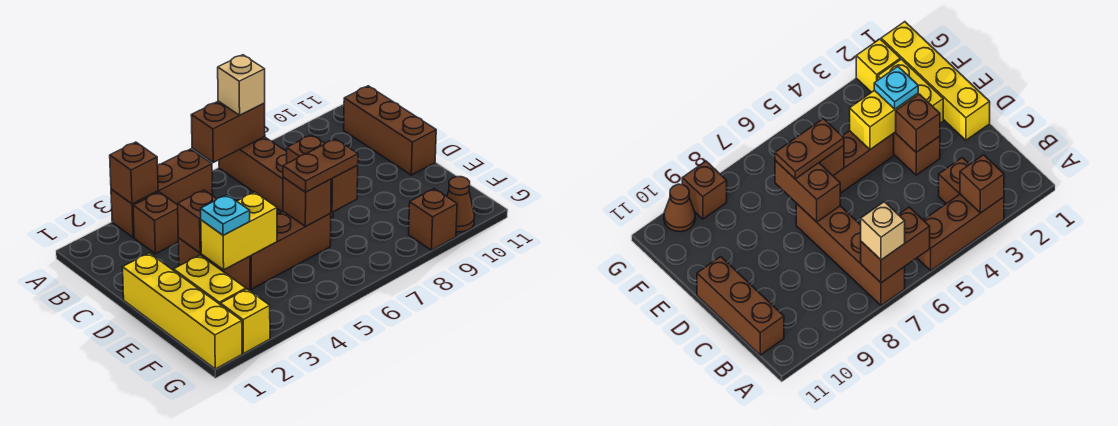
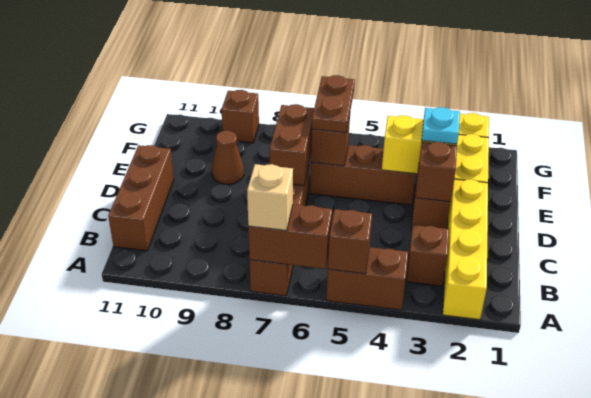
brown brick A3:A5 level 1 -> brown brick A4:A5 level 1
brown brick A3 level 2 -> brown brick A5 level 2
yellow brick D1:G1 level 1 -> yellow brick A2:D2 level 1
brown plate E6:E7 level 3 -> brown plate E6:F6 level 3
brown cone G10 level 1 -> brown cone E9 level 1

